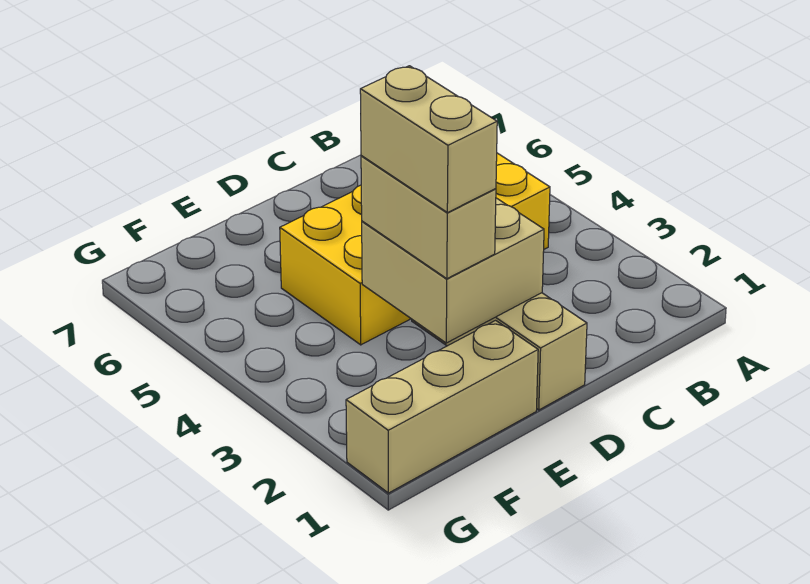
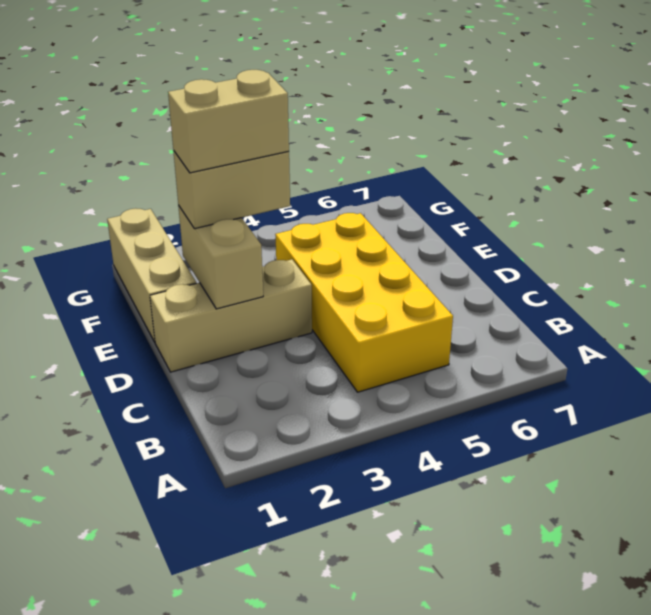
tan brick D2:E3 level 2 -> tan brick D2:E2 level 2

